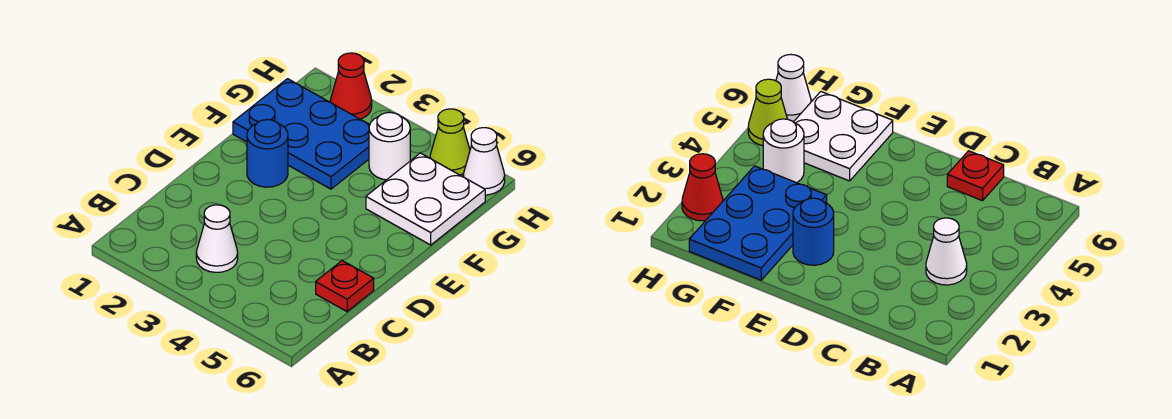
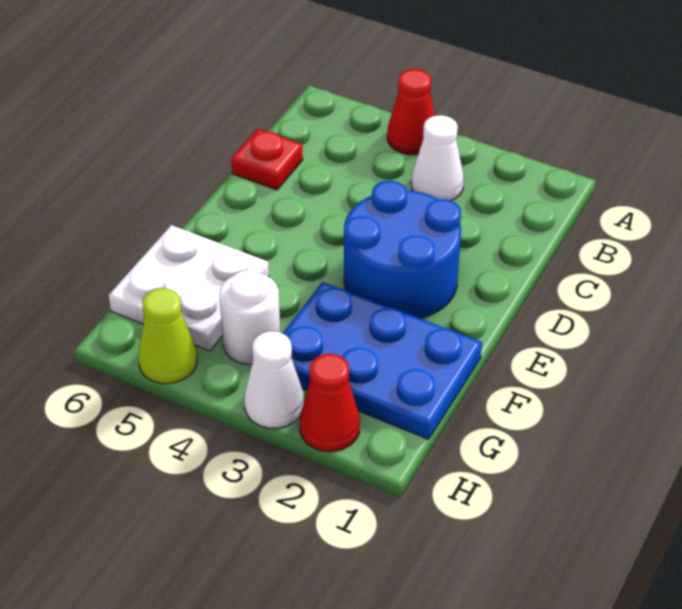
none -> red cone A4 level 1
blue round brick E2 level 1 -> blue round brick D2:E3 level 1
white cone H6 level 1 -> white cone H3 level 1

